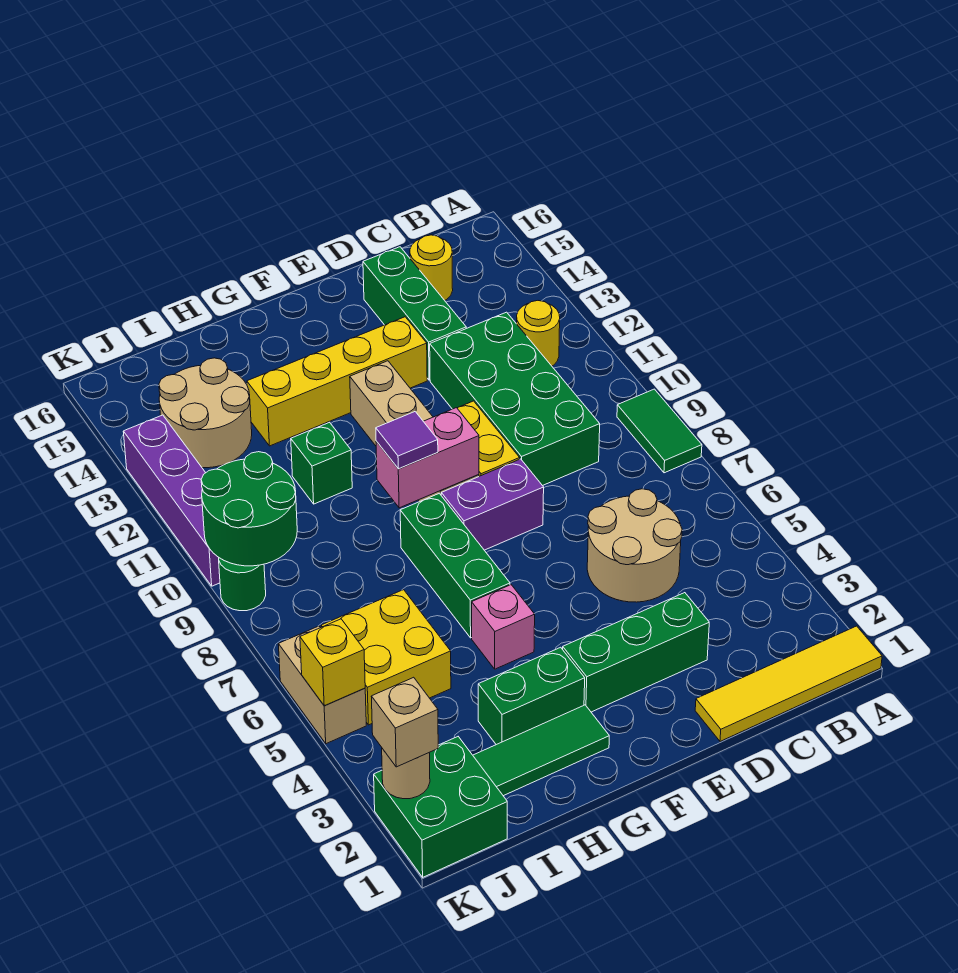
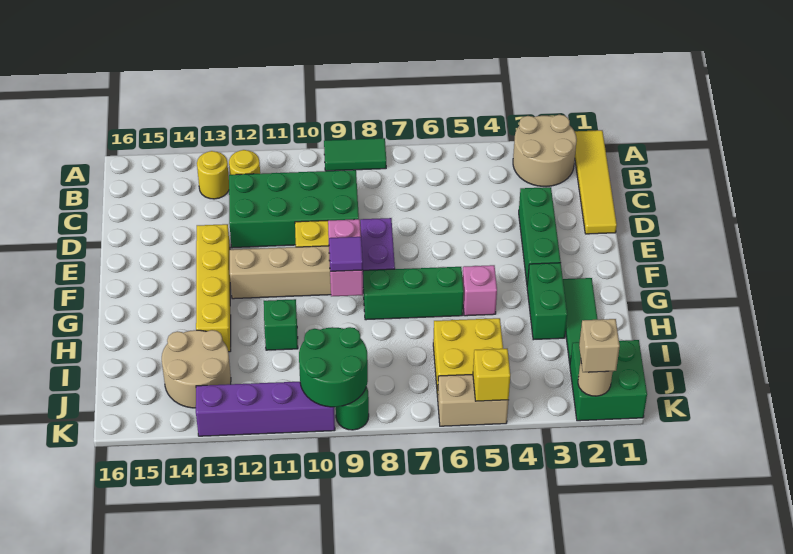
tan round brick C5:D6 level 1 -> tan round brick A2:B3 level 1
yellow round brick C15 level 1 -> yellow round brick B13 level 1
green brick D13:D15 level 1 -> none

